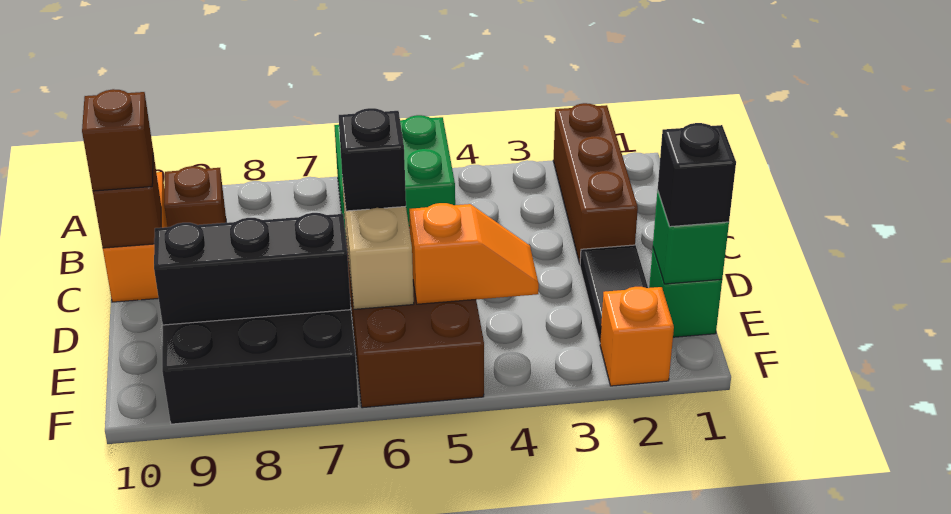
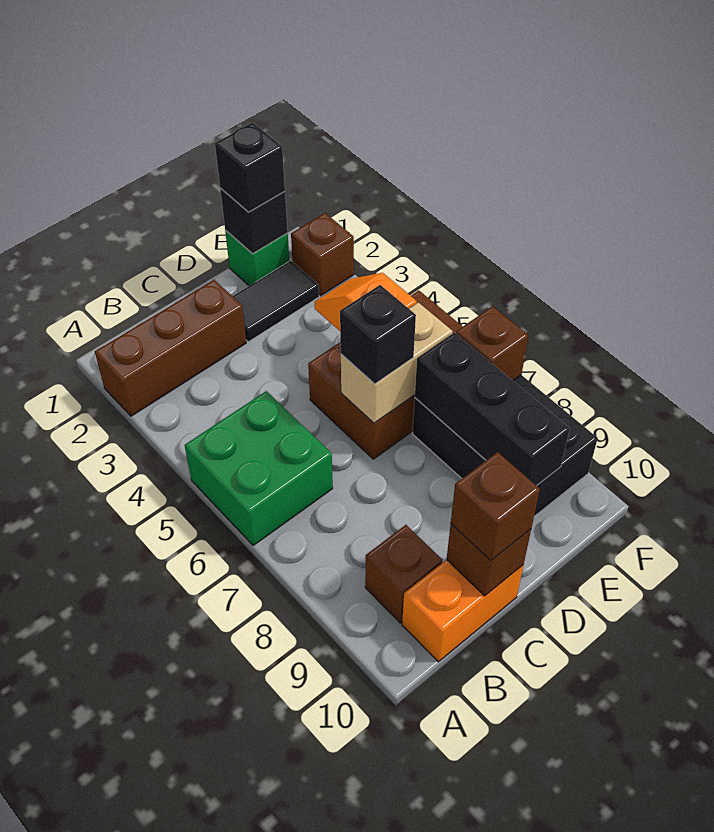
green brick E1 level 2 -> black brick E1 level 2
orange brick F2 level 1 -> brown brick F2 level 1
none -> brown brick F7 level 2

